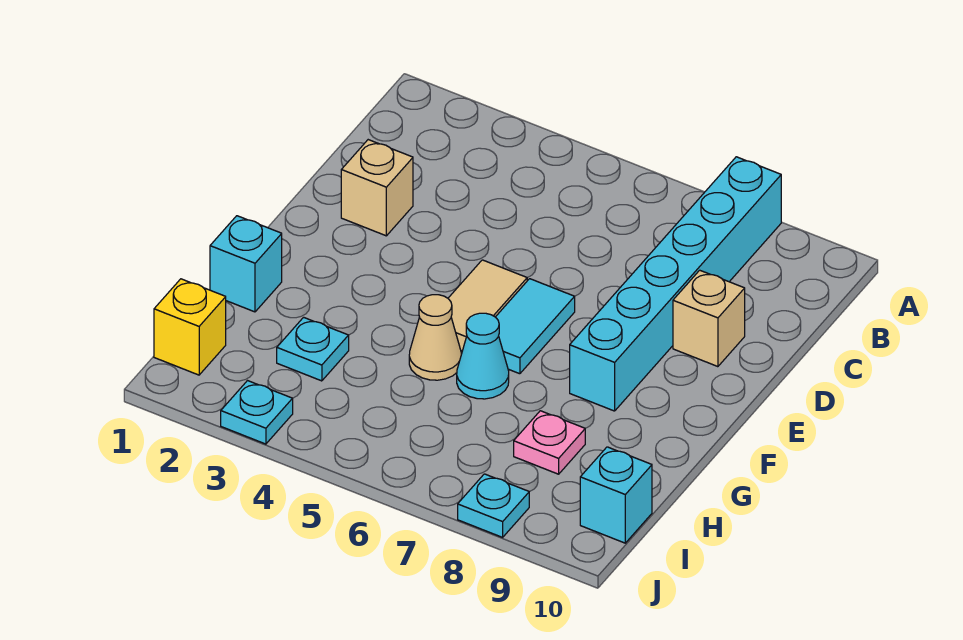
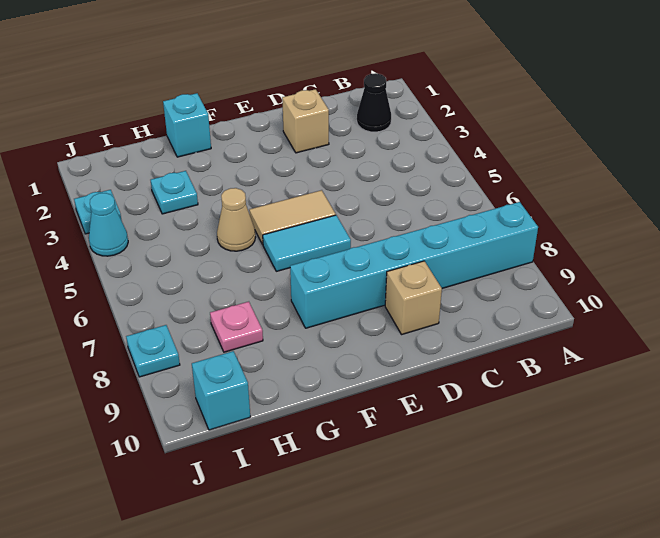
none -> black cone B2 level 1
cyan cone G6 level 1 -> cyan cone J4 level 1
yellow brick I1 level 1 -> none

